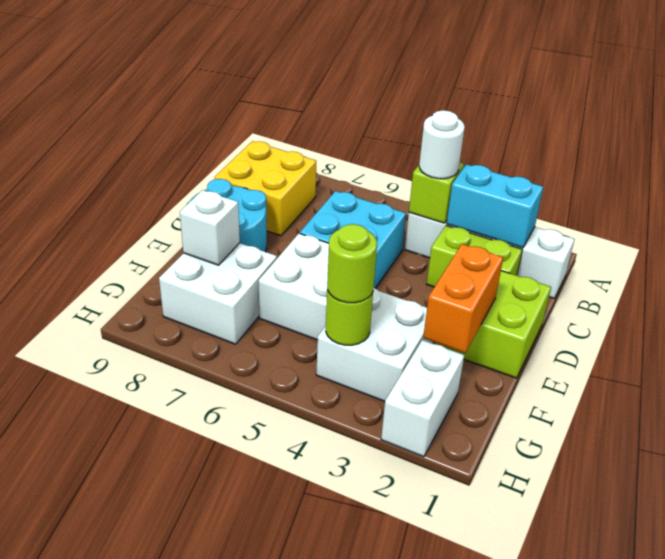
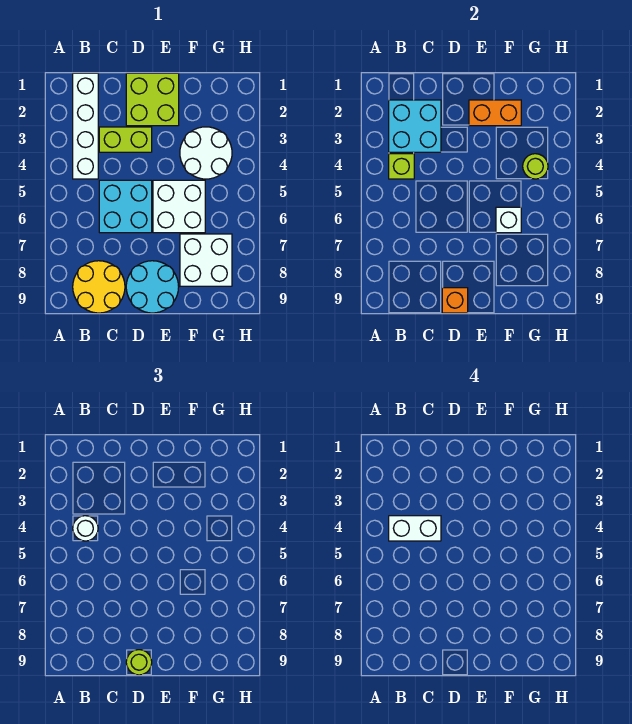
cyan brick B2:B3 level 2 -> cyan brick B2:C3 level 2
yellow brick B8:C9 level 1 -> yellow round brick B8:C9 level 1
lime brick C2:C3 level 1 -> lime brick C3:D3 level 1
none -> orange brick D9 level 2
white brick F3:G4 level 1 -> white round brick F3:G4 level 1
white brick F8 level 2 -> white brick F6 level 2
white brick G2:H2 level 1 -> white brick B4:C4 level 4
lime round brick G4 level 3 -> lime round brick D9 level 3

